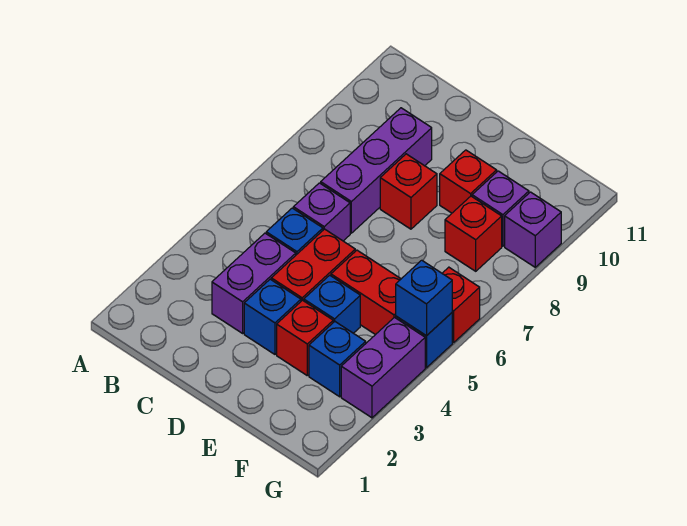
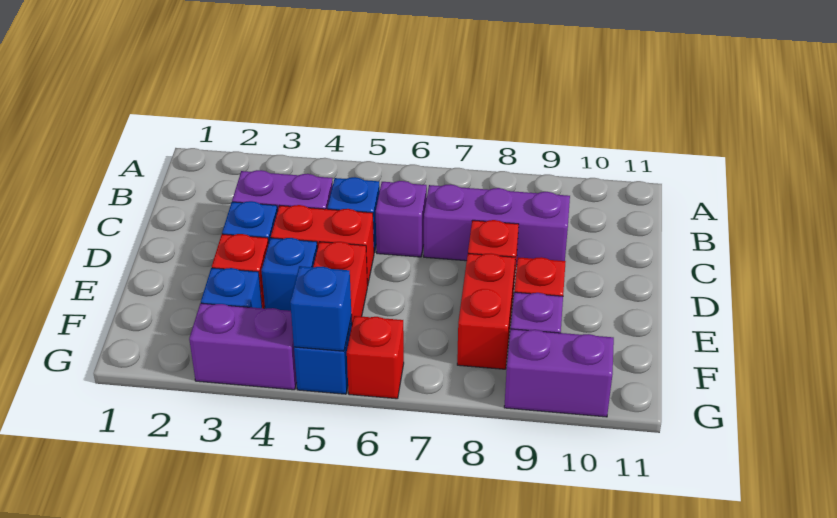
red brick F8 level 1 -> red brick E8:F8 level 1
purple brick G9 level 1 -> purple brick G9:G10 level 1

